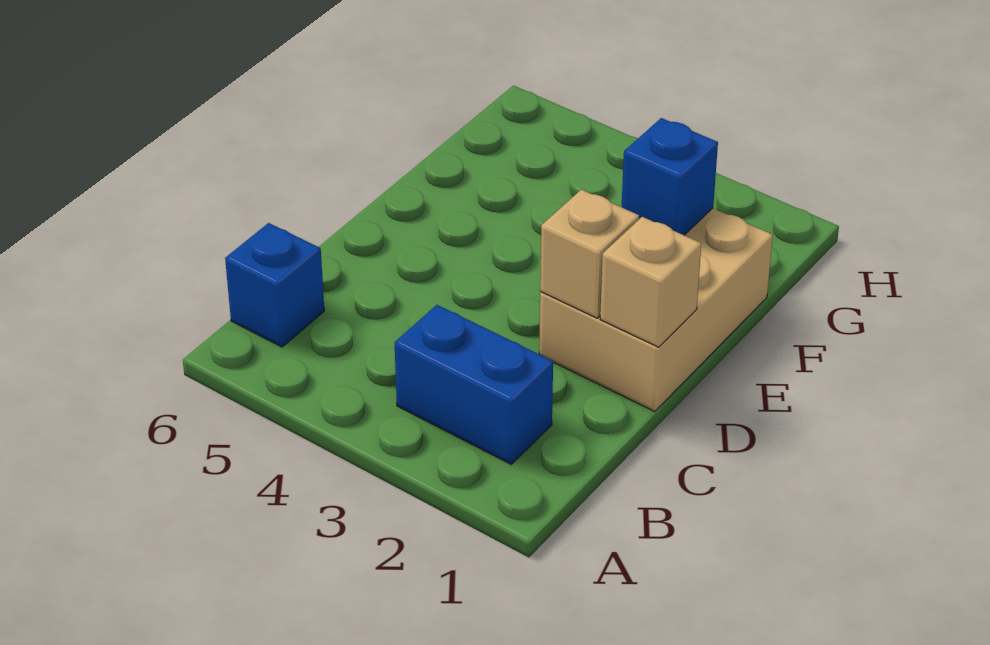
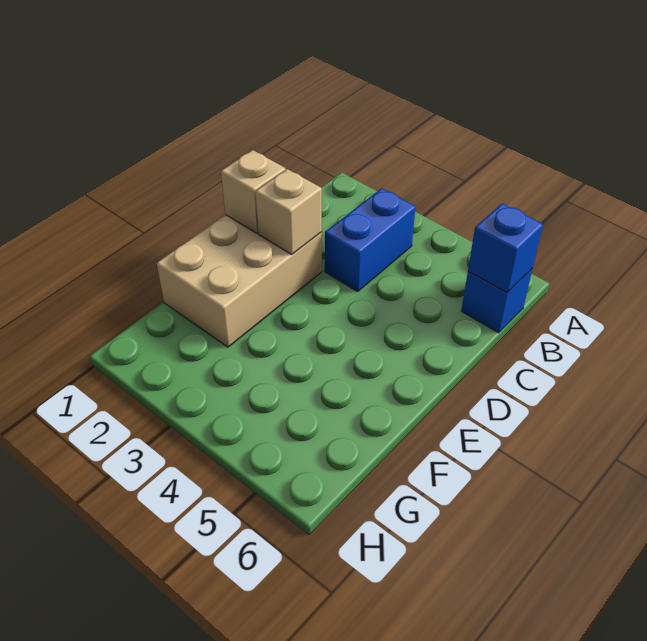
blue brick B2:B3 level 1 -> blue brick B3:C3 level 1
blue brick F2 level 2 -> blue brick B6 level 2

